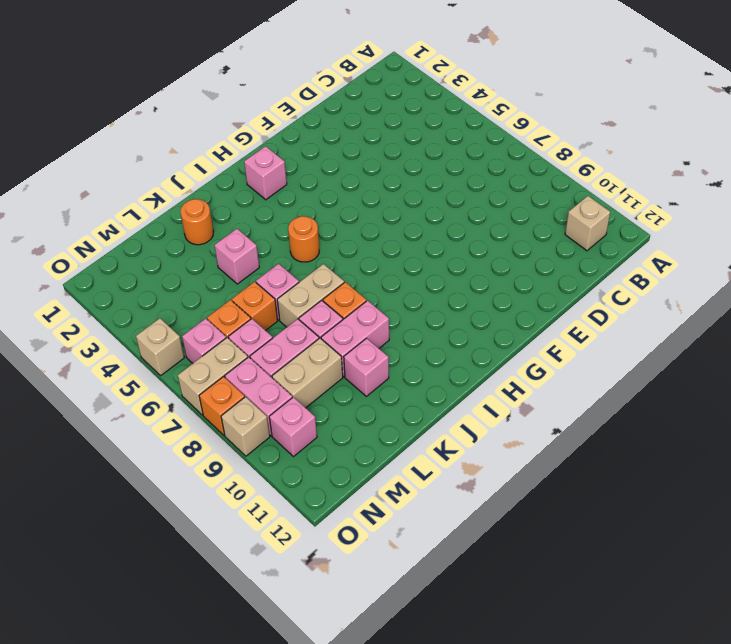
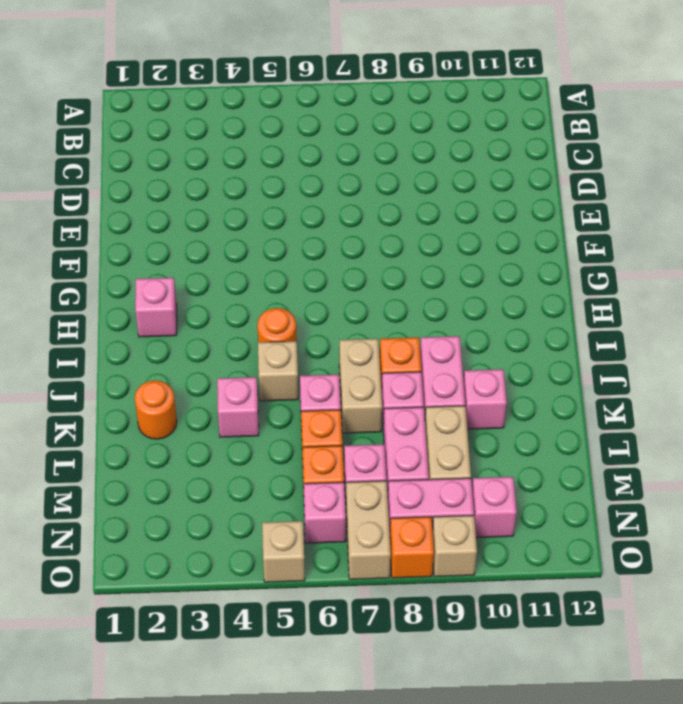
tan brick B11 level 1 -> tan brick J5 level 1

